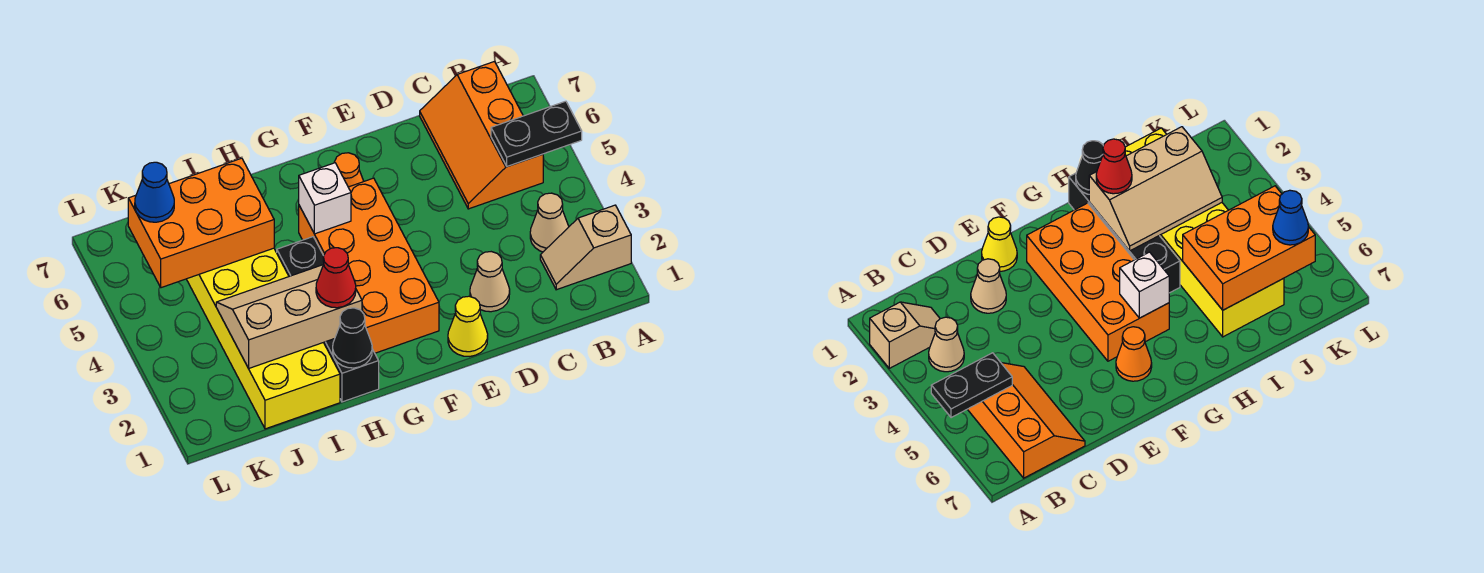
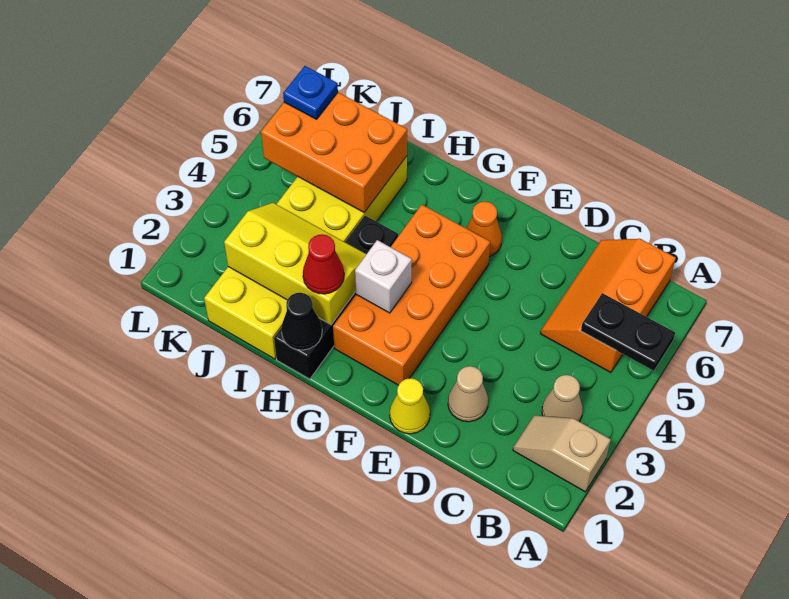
white brick G5 level 2 -> white brick G3 level 2
tan slope H2:J3 level 2 top 2 -> yellow slope H2:J3 level 2 top 2
blue cone K6 level 3 -> blue plate K6 level 3

